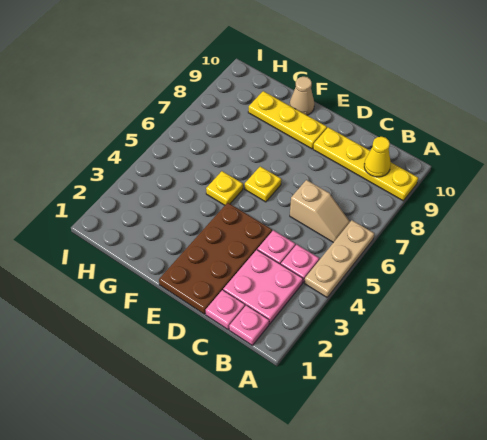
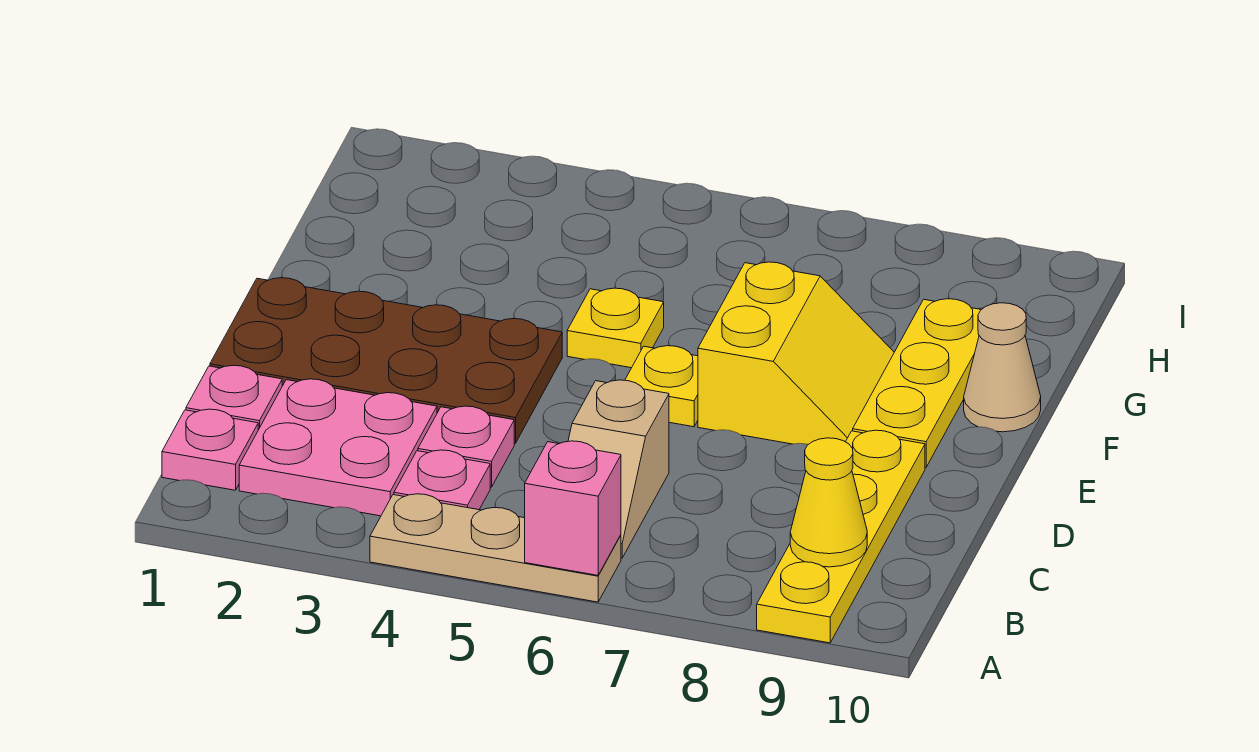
none -> pink brick A6 level 2
none -> yellow slope E7:F8 level 1 top 7

